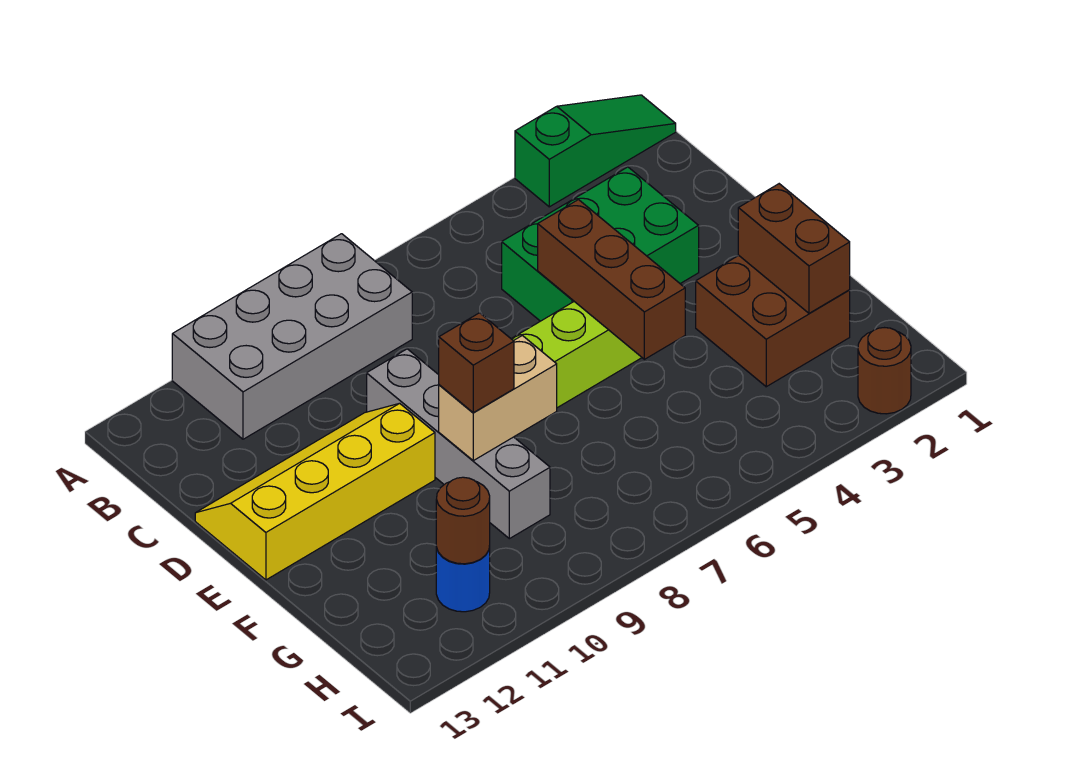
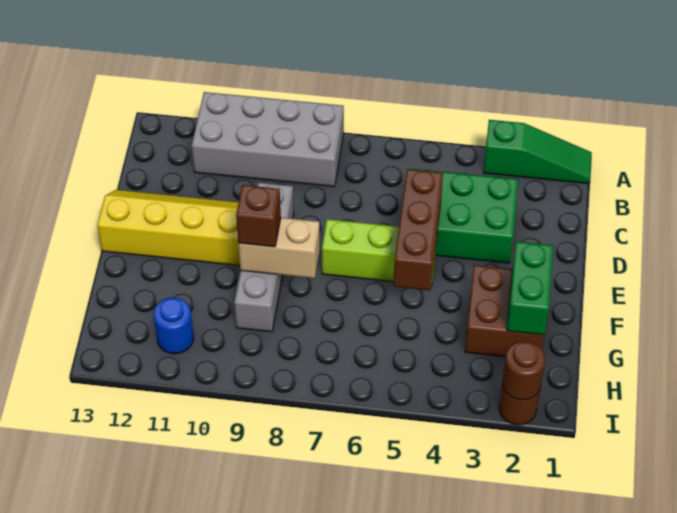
brown brick F2:G2 level 2 -> green brick F2:G2 level 2
brown round brick H11 level 2 -> brown round brick I2 level 2

